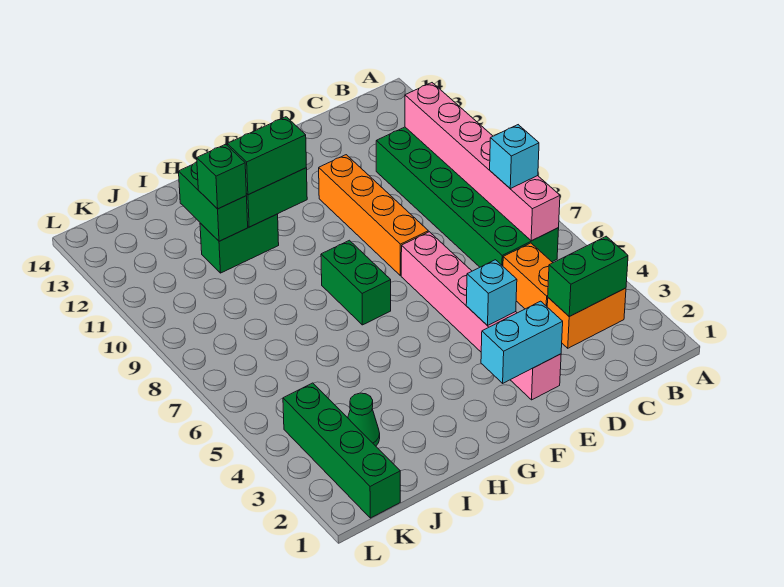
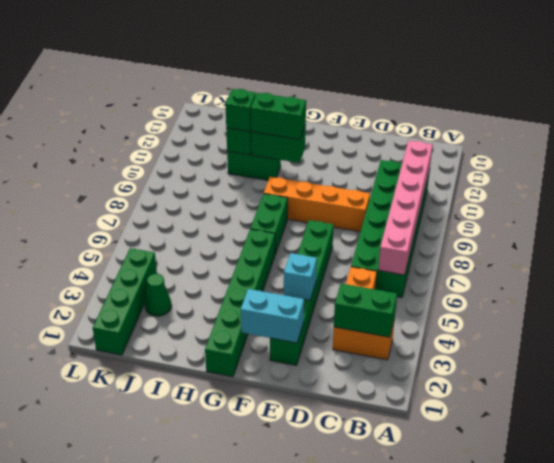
cyan brick B7 level 3 -> none
pink brick E2:E7 level 1 -> green brick E2:E7 level 1
orange brick E8:E11 level 1 -> orange brick D9:G9 level 1
none -> green brick G1:G6 level 1

